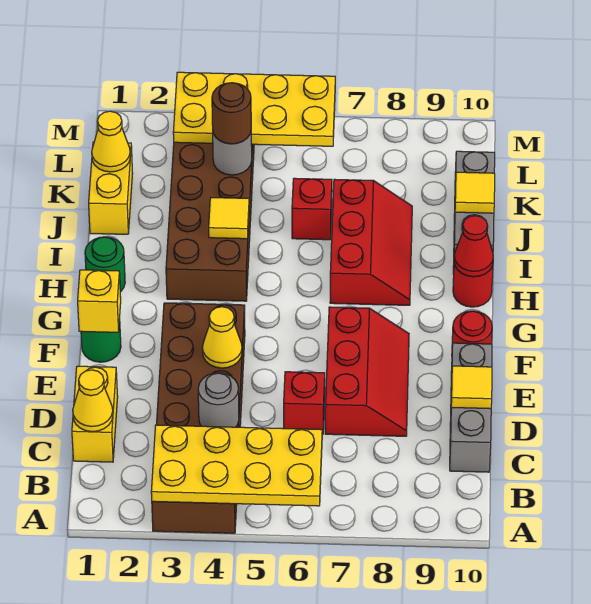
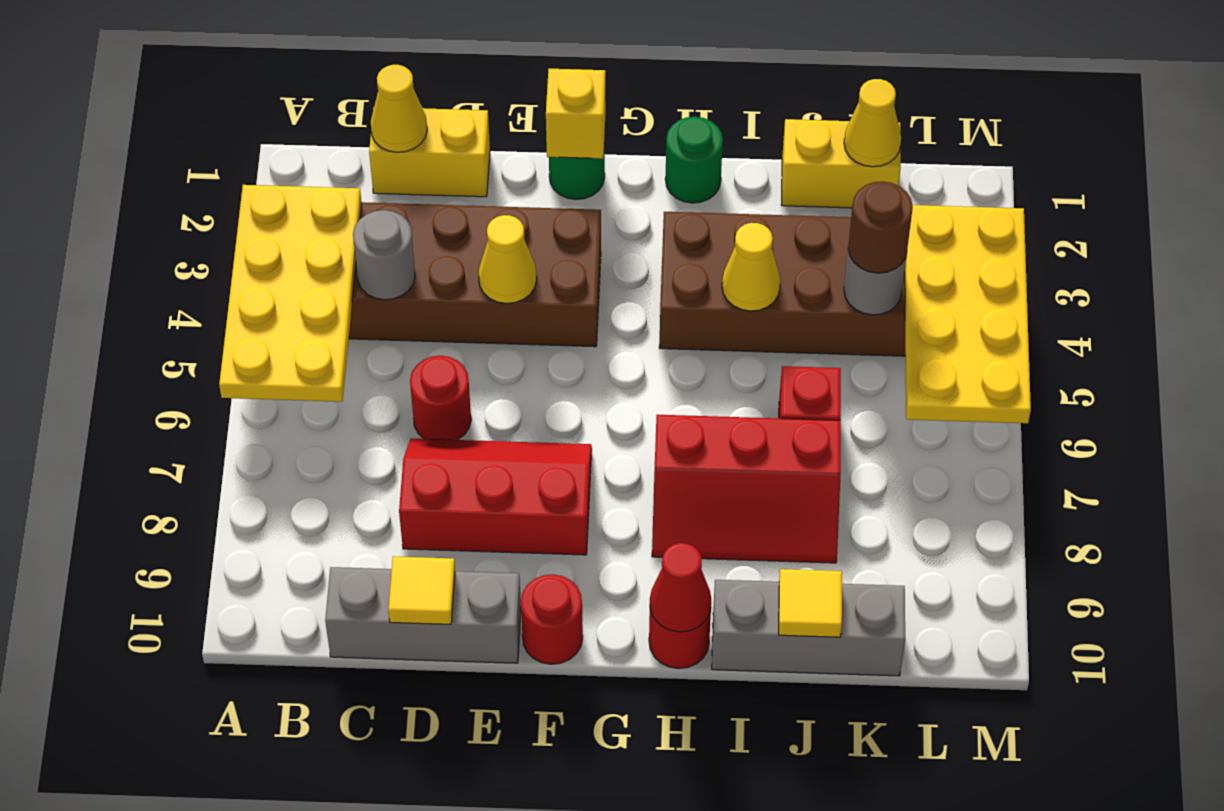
red brick D6 level 1 -> red round brick D6 level 1
red slope D7:F8 level 1 top 7 -> red slope D7:F8 level 1 top 8
yellow tile I4 level 2 -> yellow cone I4 level 2

